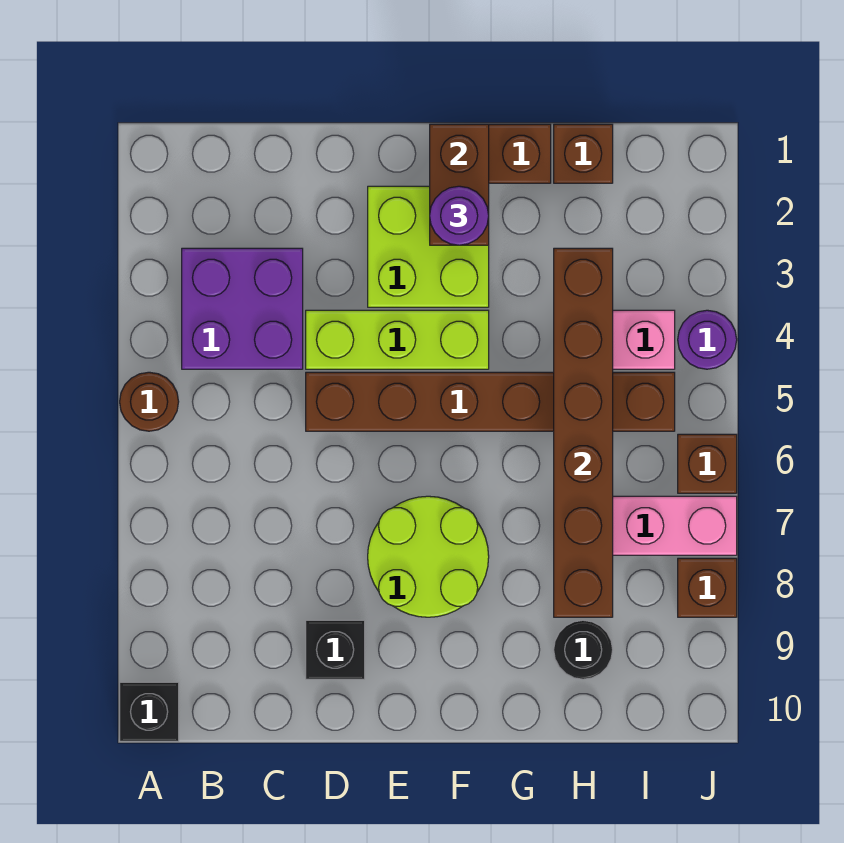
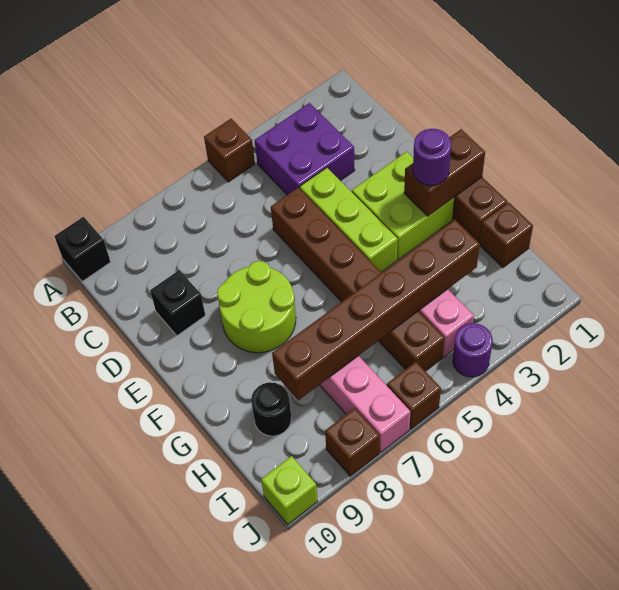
brown round brick A5 level 1 -> brown brick A5 level 1
none -> lime brick J10 level 1

